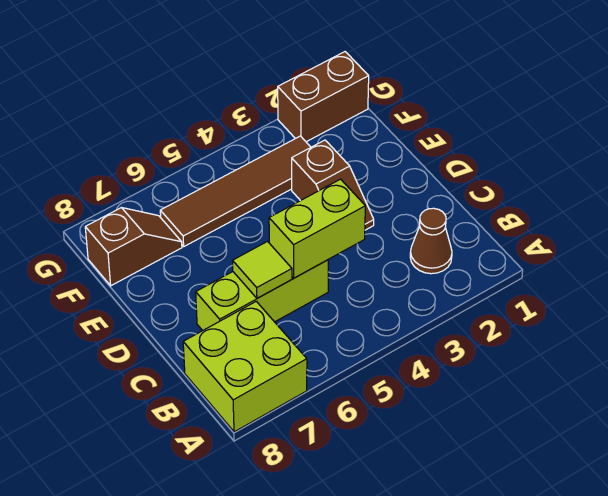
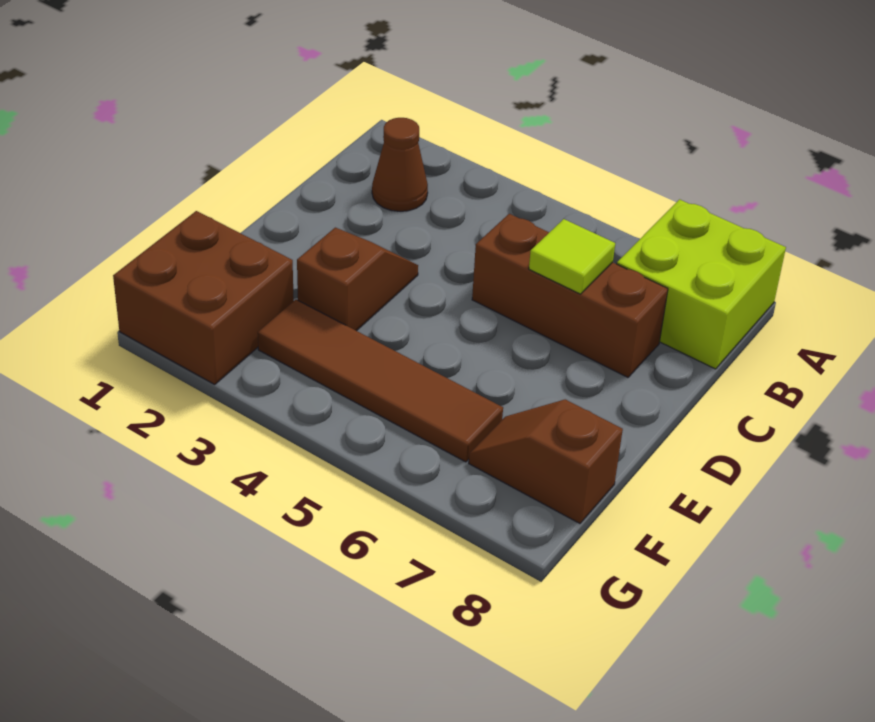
lime brick C4:C5 level 2 -> none
lime brick C5:C7 level 1 -> brown brick C5:C7 level 1
brown brick G1:G2 level 1 -> brown brick F1:G2 level 1

